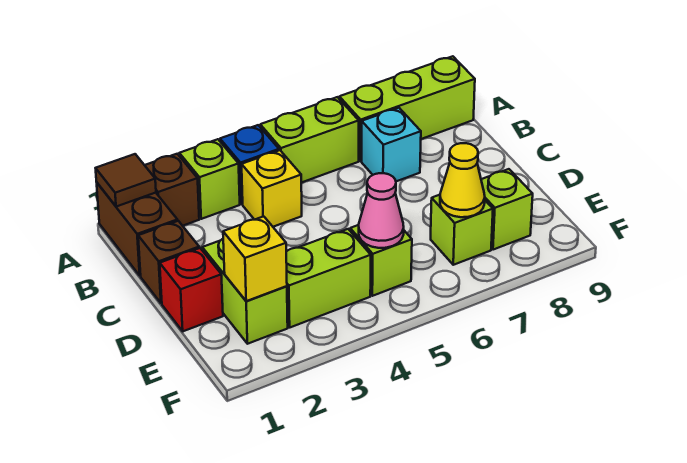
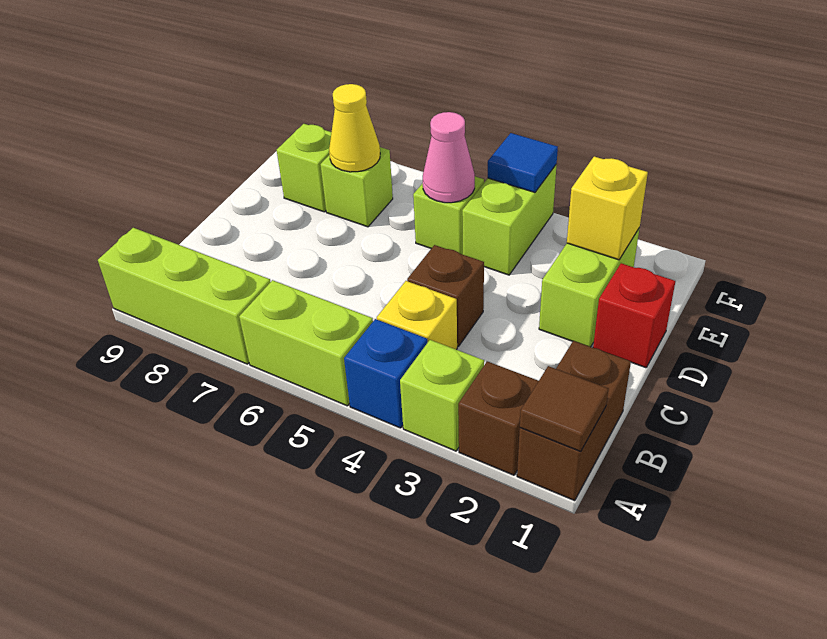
cyan brick B7 level 1 -> none
brown brick C1 level 1 -> brown brick C4 level 1
lime brick E3:E4 level 1 -> lime brick E4:F4 level 1
none -> blue tile F4 level 2

